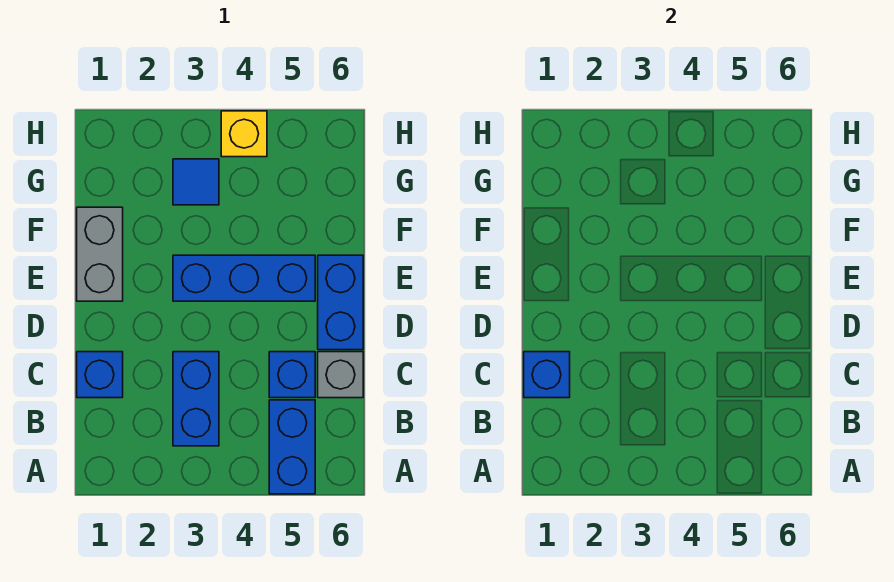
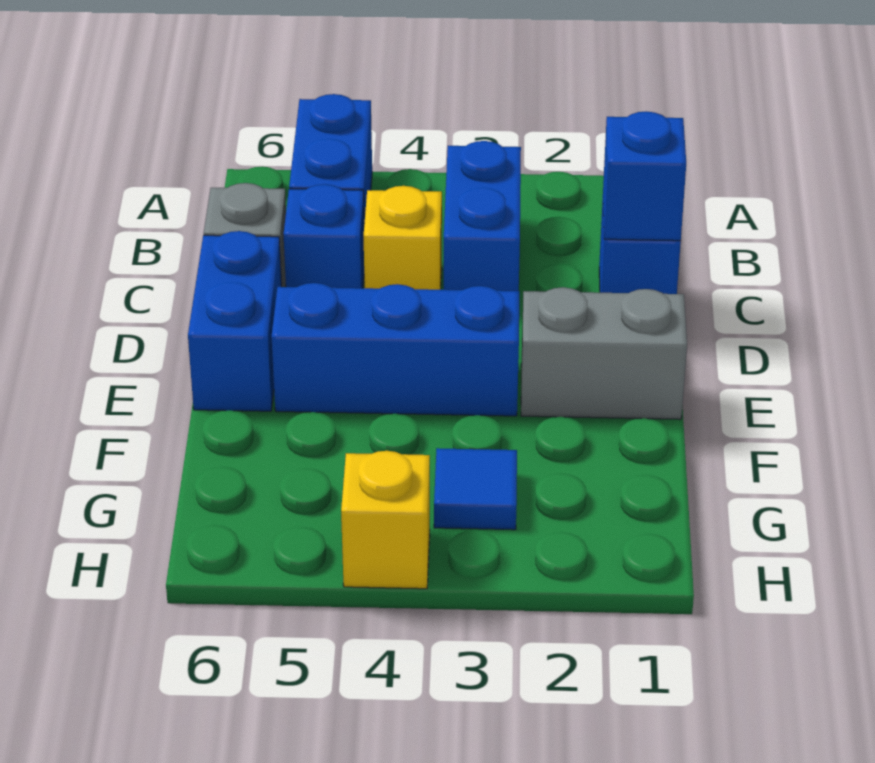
none -> yellow brick C4 level 1
grey brick E1:F1 level 1 -> grey brick E1:E2 level 1

